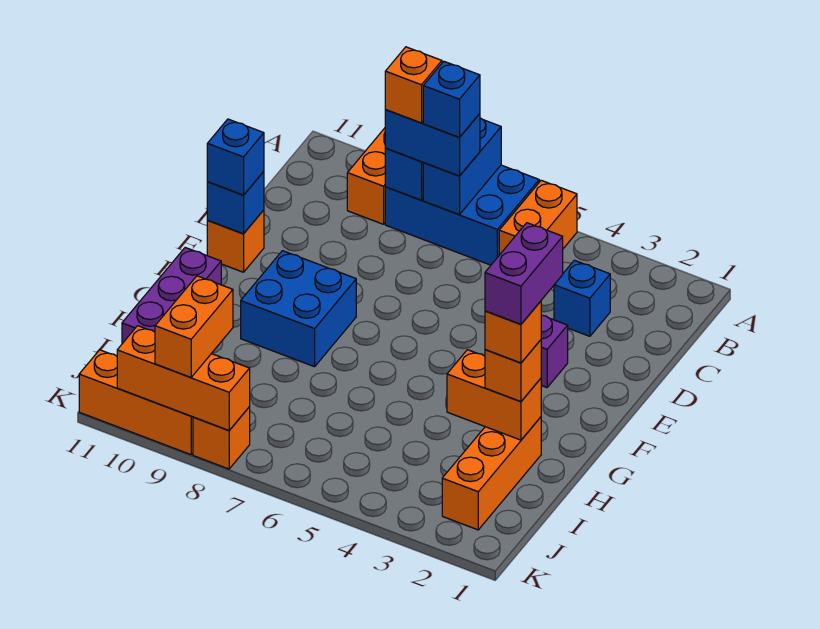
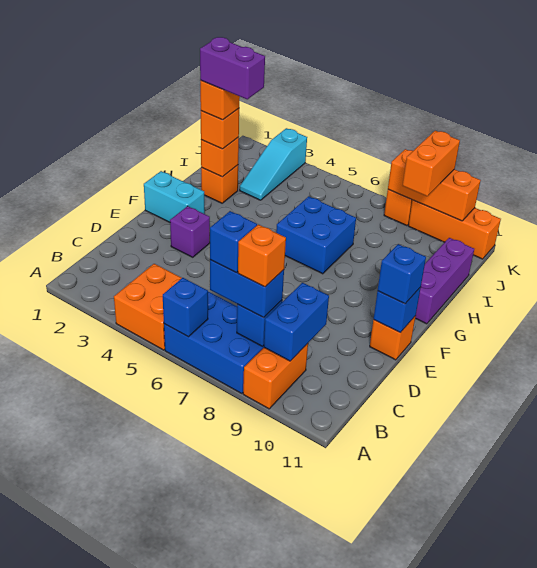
orange brick A5:B5 level 1 -> orange brick A4:B5 level 1
blue brick A7:B7 level 2 -> blue brick B9:C9 level 2
blue brick C3 level 1 -> blue brick A6 level 2
none -> cyan brick F1:F2 level 1
blue brick F8:G9 level 1 -> blue brick G6:H7 level 1
purple brick G2:H2 level 5 -> purple brick H2:H3 level 5
orange brick H2:J2 level 1 -> orange brick H2 level 1
orange brick H2:H3 level 2 -> orange brick H2 level 2
none -> cyan slope I3:K3 level 1 top K

